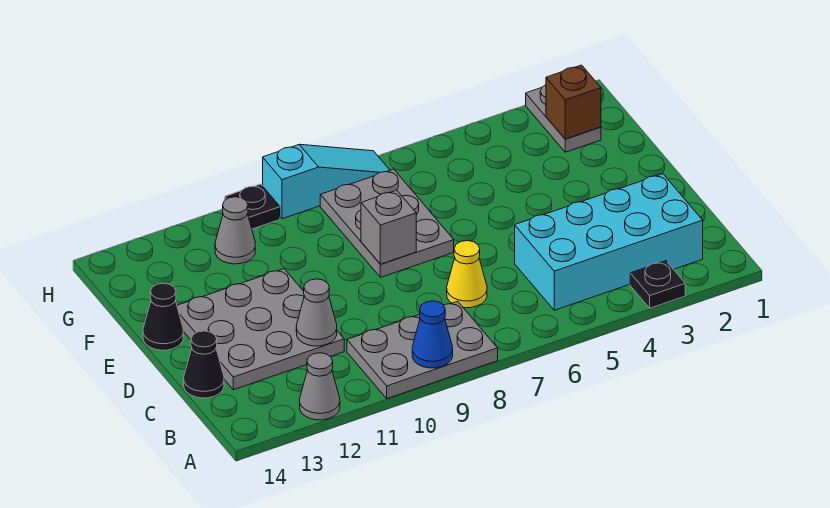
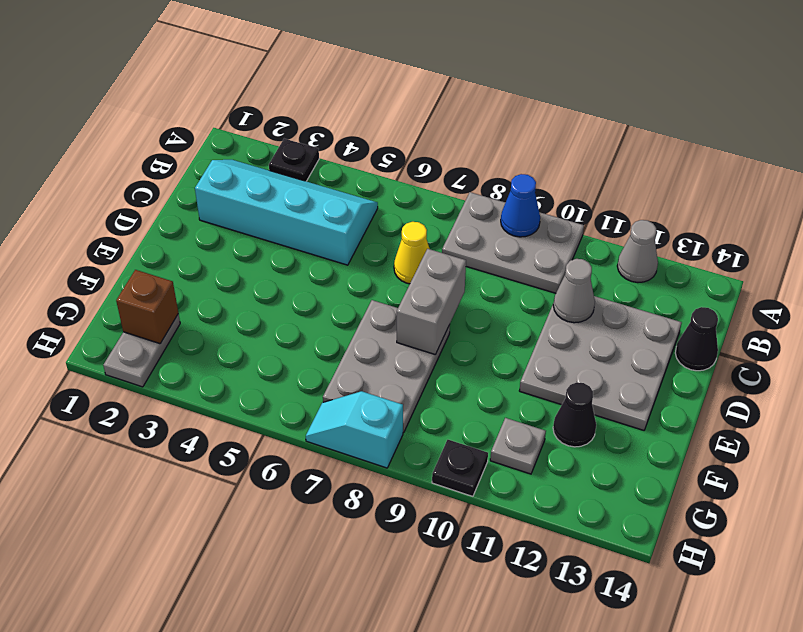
cyan brick B2:C5 level 1 -> cyan slope B2:C5 level 1 top C
grey brick E8 level 2 -> grey brick D8:E8 level 2
black cone E14 level 1 -> black cone F12 level 1
grey cone G11 level 1 -> grey plate G11 level 1
cyan slope H7:H9 level 1 top 9 -> cyan slope H7:H8 level 1 top 8

